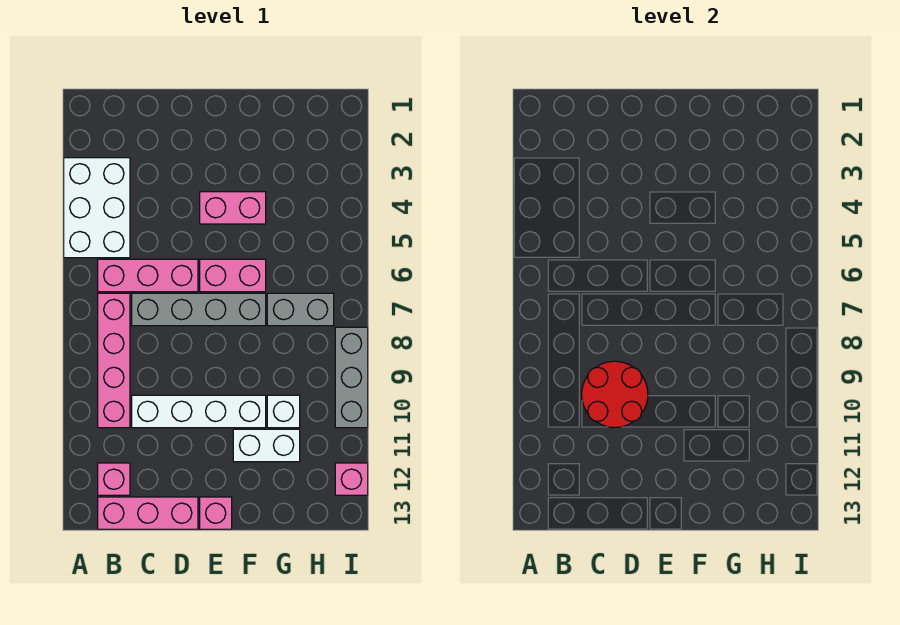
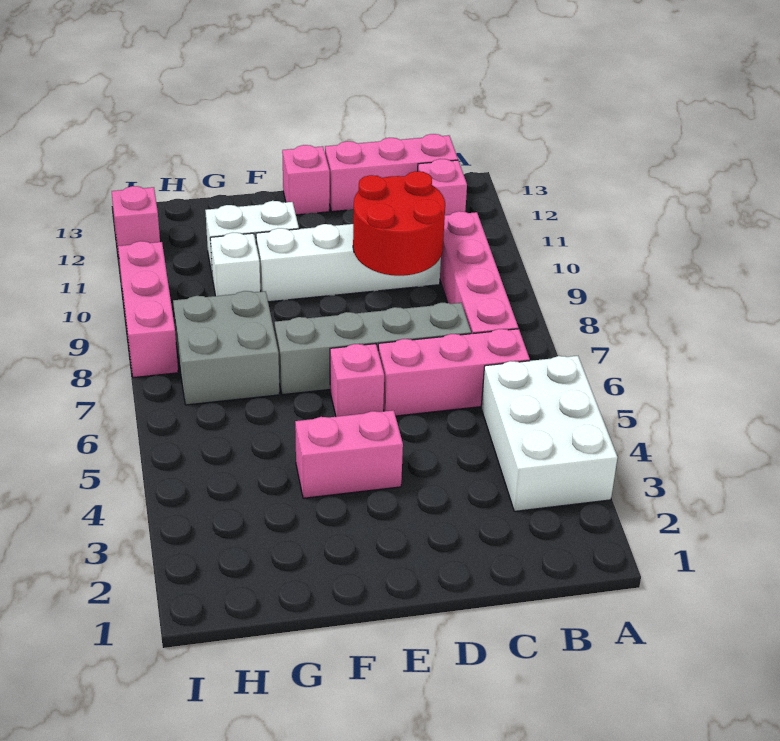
pink brick E6:F6 level 1 -> pink brick E6 level 1
grey brick G7:H7 level 1 -> grey brick G7:H8 level 1
grey brick I8:I10 level 1 -> pink brick I8:I10 level 1

